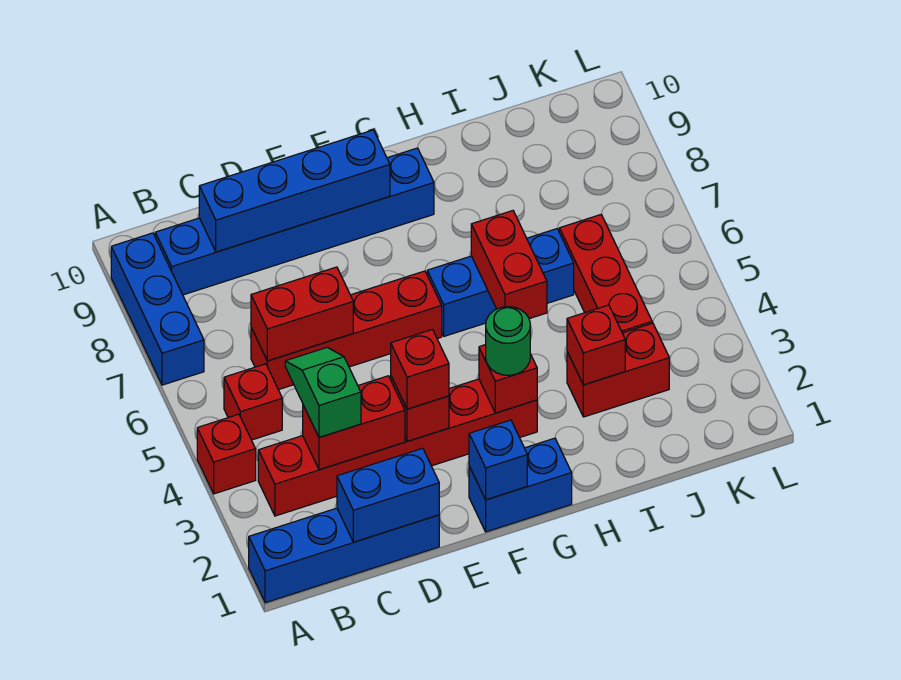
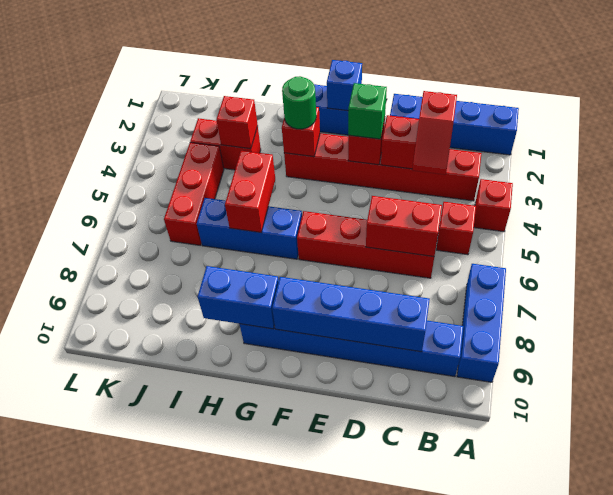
blue brick C1:D1 level 2 -> blue brick G9:H9 level 2
green slope C3:C4 level 3 top 3 -> red slope C3:C4 level 3 top 3
red brick E3 level 3 -> green brick E3 level 3

